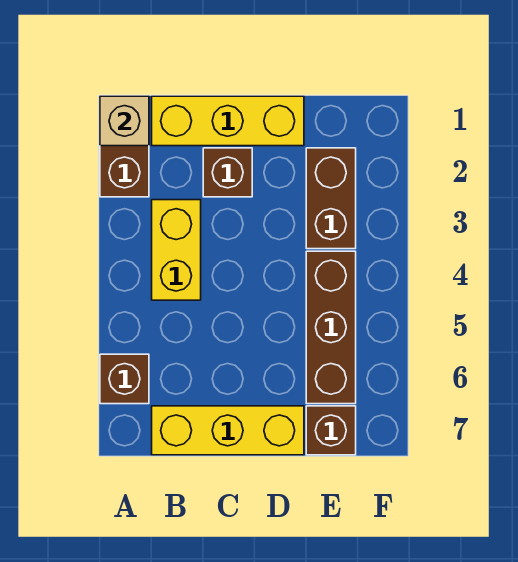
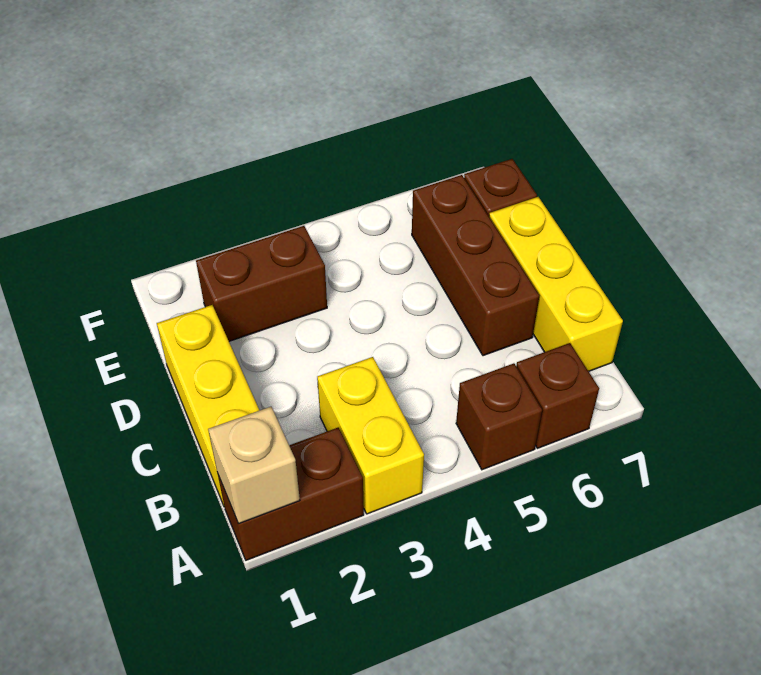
yellow brick B3:B4 level 1 -> yellow brick A3:B3 level 1
brown brick C2 level 1 -> brown brick A5 level 1
brown brick E4:E6 level 1 -> brown brick C6:E6 level 1

